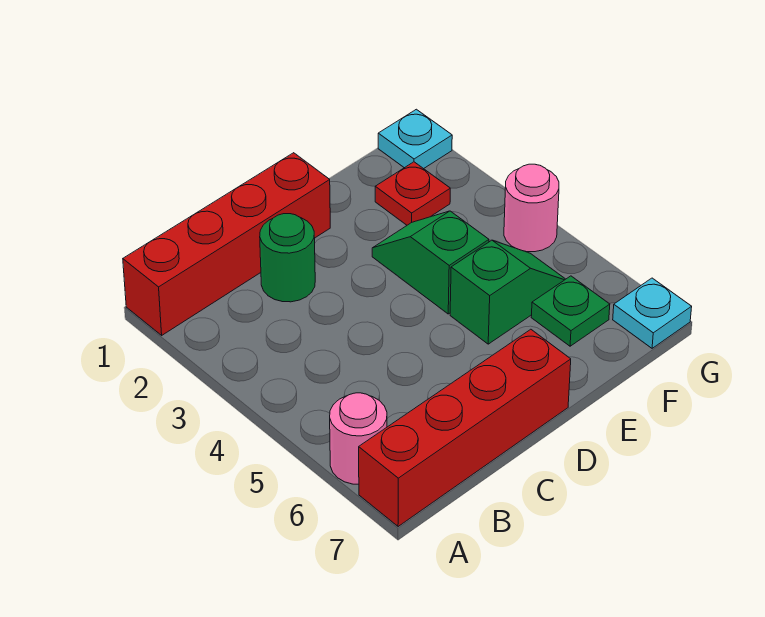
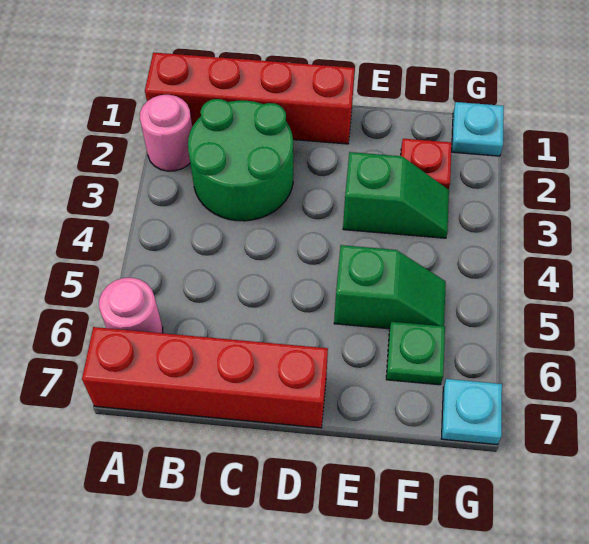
green round brick C2 level 1 -> green round brick B2:C3 level 1
green slope E3:E4 level 1 top 4 -> green slope E3:F3 level 1 top E
pink round brick G4 level 1 -> pink round brick A2 level 1

